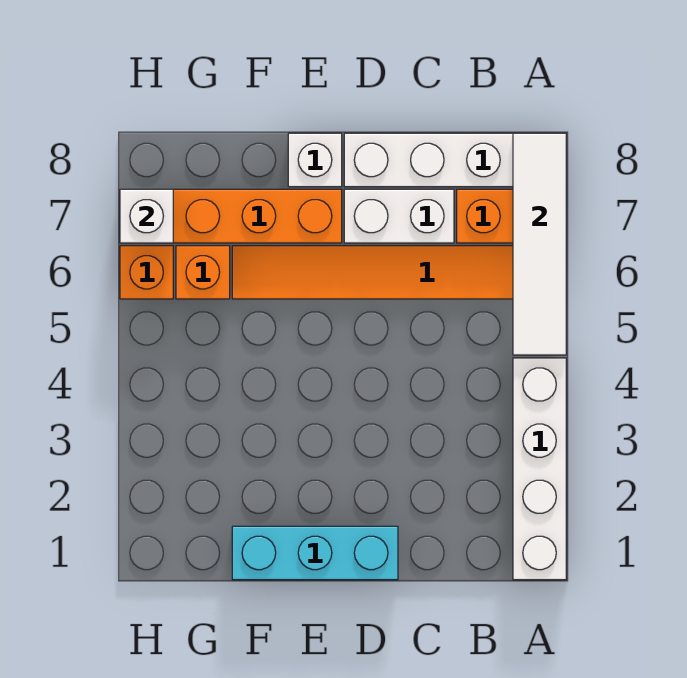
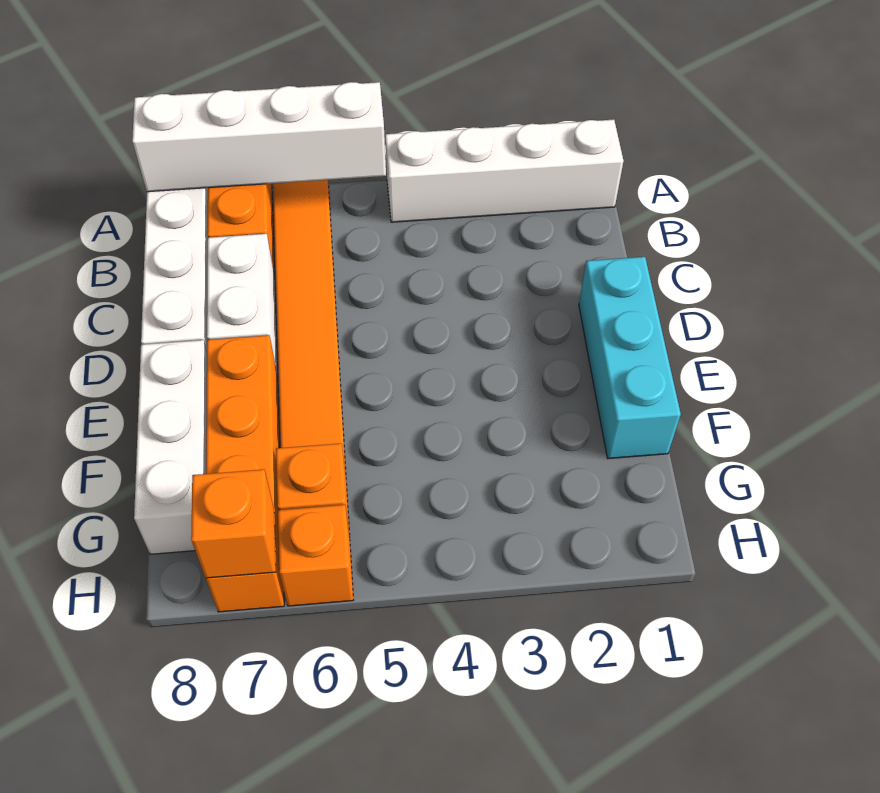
white tile A5:A8 level 2 -> white brick A5:A8 level 2
white brick E8 level 1 -> white brick E8:G8 level 1
white brick H7 level 2 -> orange brick H7 level 2

